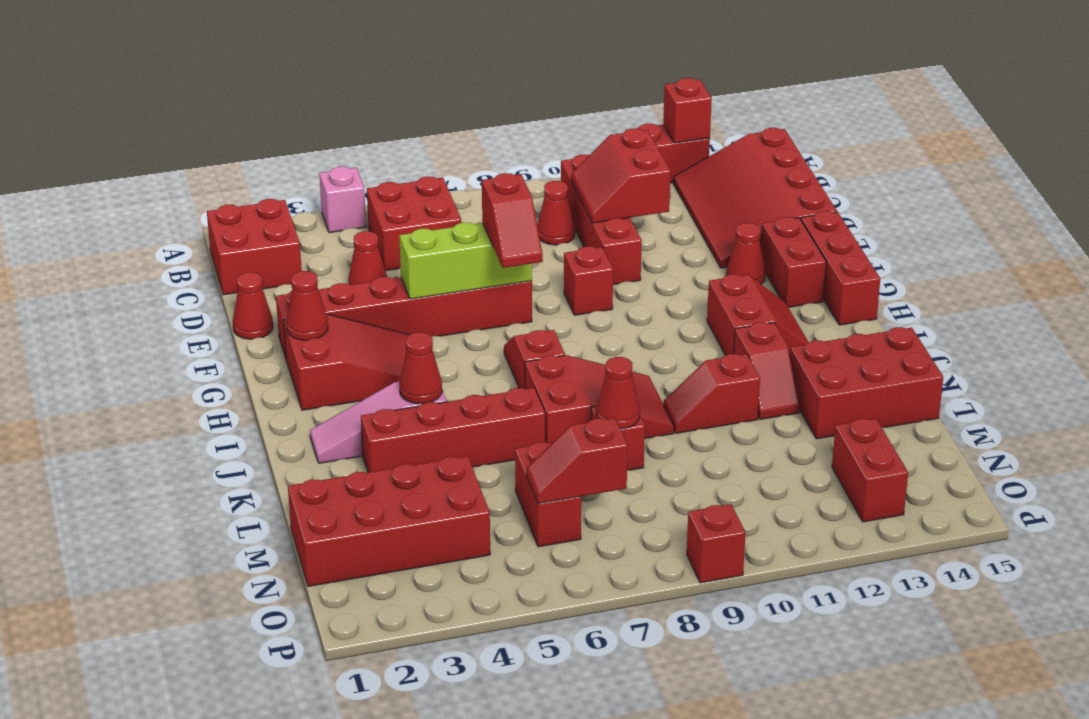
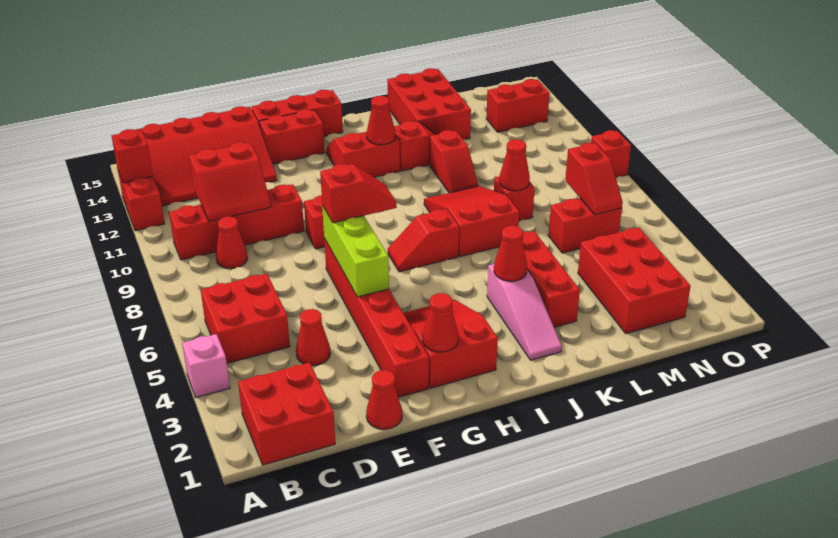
red cone F13 level 1 -> red cone I12 level 2
red brick K3:K6 level 1 -> red brick K3:K5 level 1
red brick M1:N4 level 1 -> red brick M2:N4 level 1

